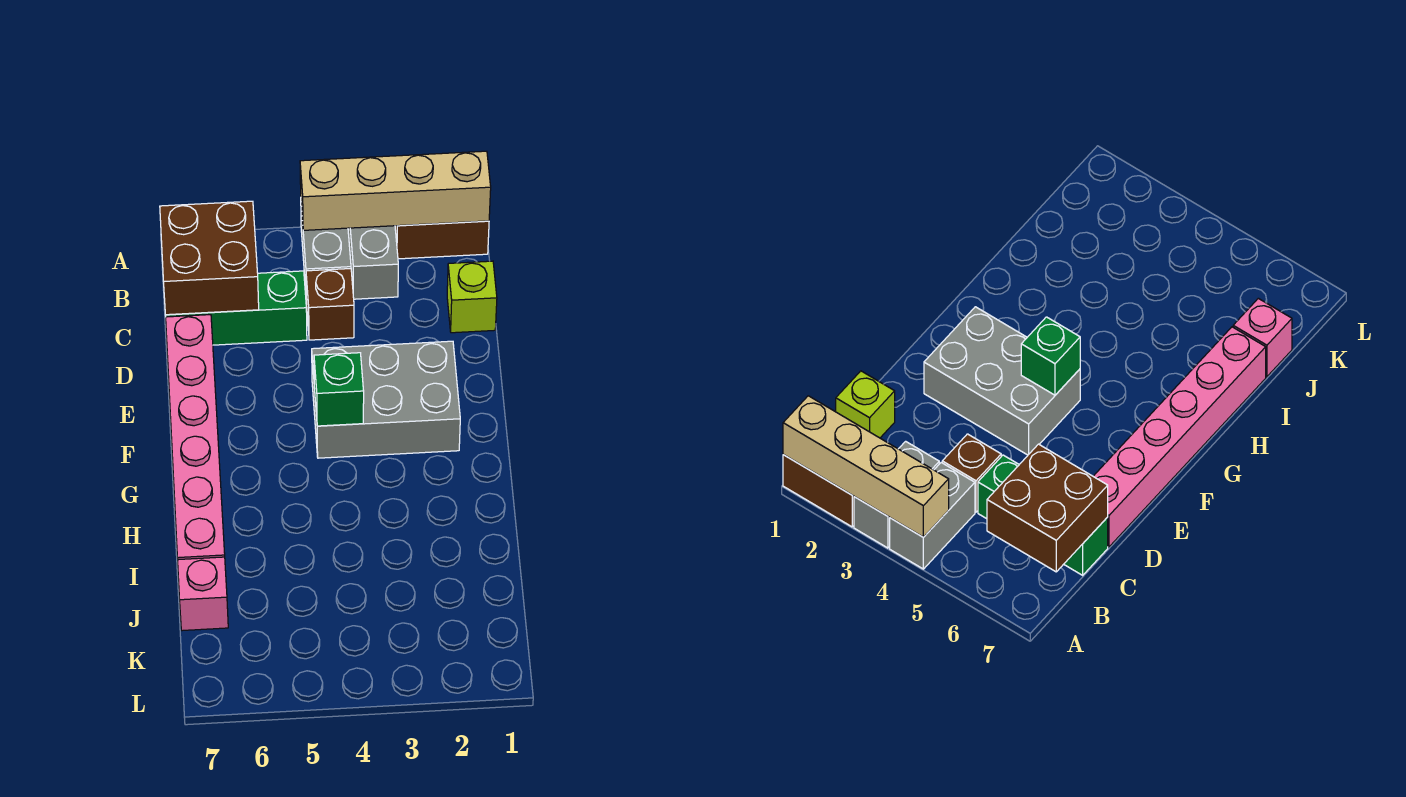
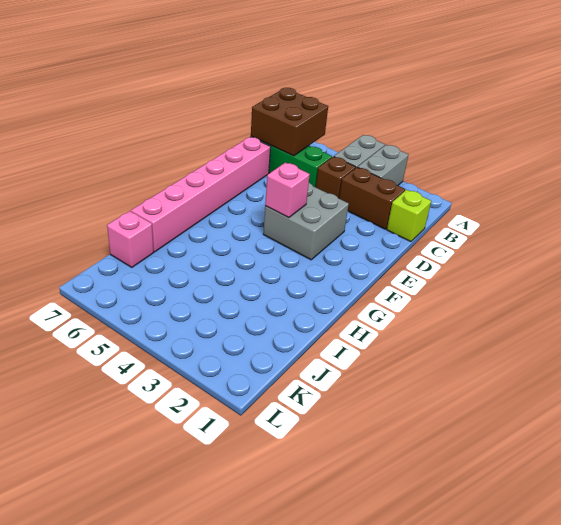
brown brick A1:A2 level 1 -> brown brick C2:C3 level 1
tan brick A1:A4 level 2 -> none
grey brick E2:F4 level 1 -> grey brick E3:F4 level 1
green brick F4 level 2 -> pink brick F4 level 2

